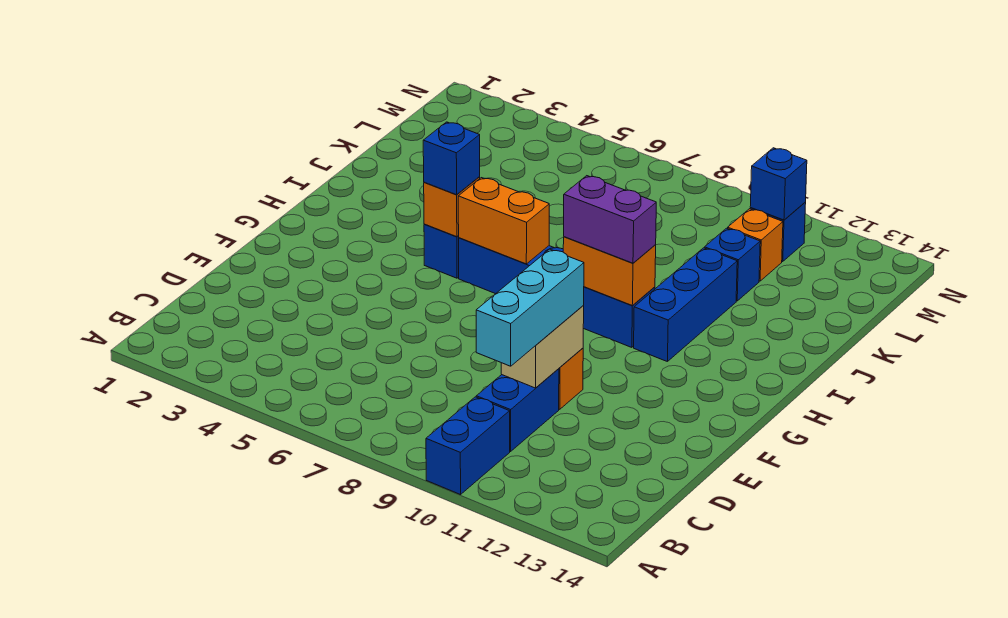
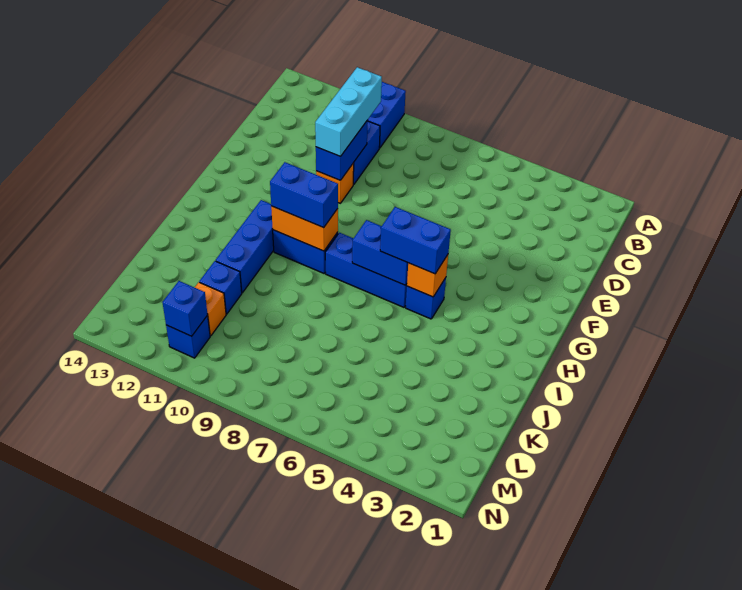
tan brick D10:E10 level 2 -> blue brick D10:E10 level 2
blue brick H5 level 3 -> blue brick H5:H6 level 3
orange brick H6:H7 level 2 -> blue brick H6:H7 level 2
purple brick H9:H10 level 3 -> blue brick H9:H10 level 3

